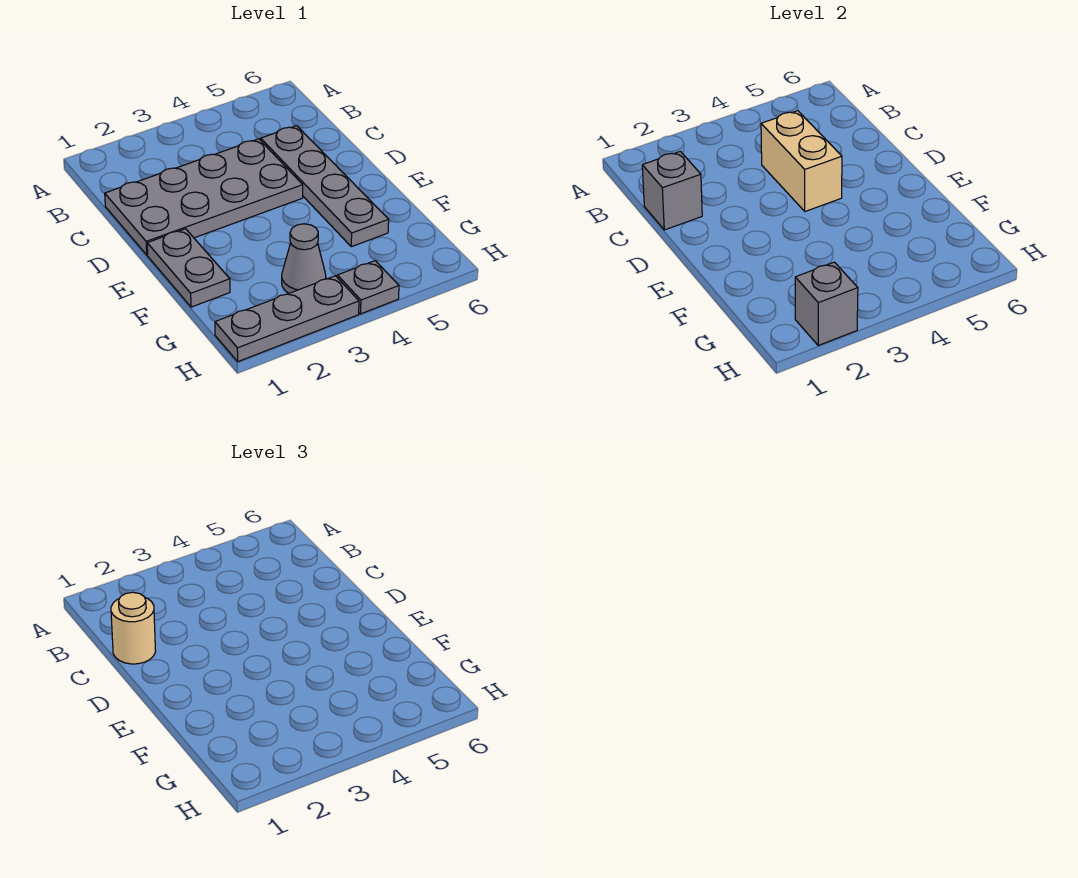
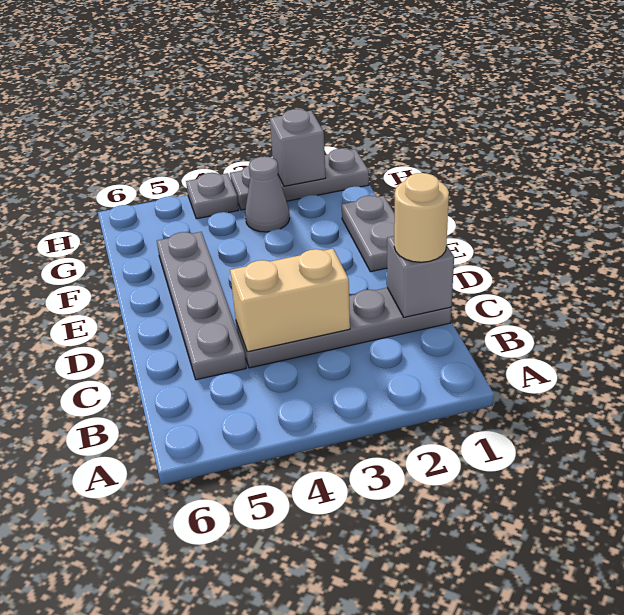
grey plate C1:D4 level 1 -> grey plate C1:C4 level 1
tan brick C4:D4 level 2 -> tan brick C3:C4 level 2

